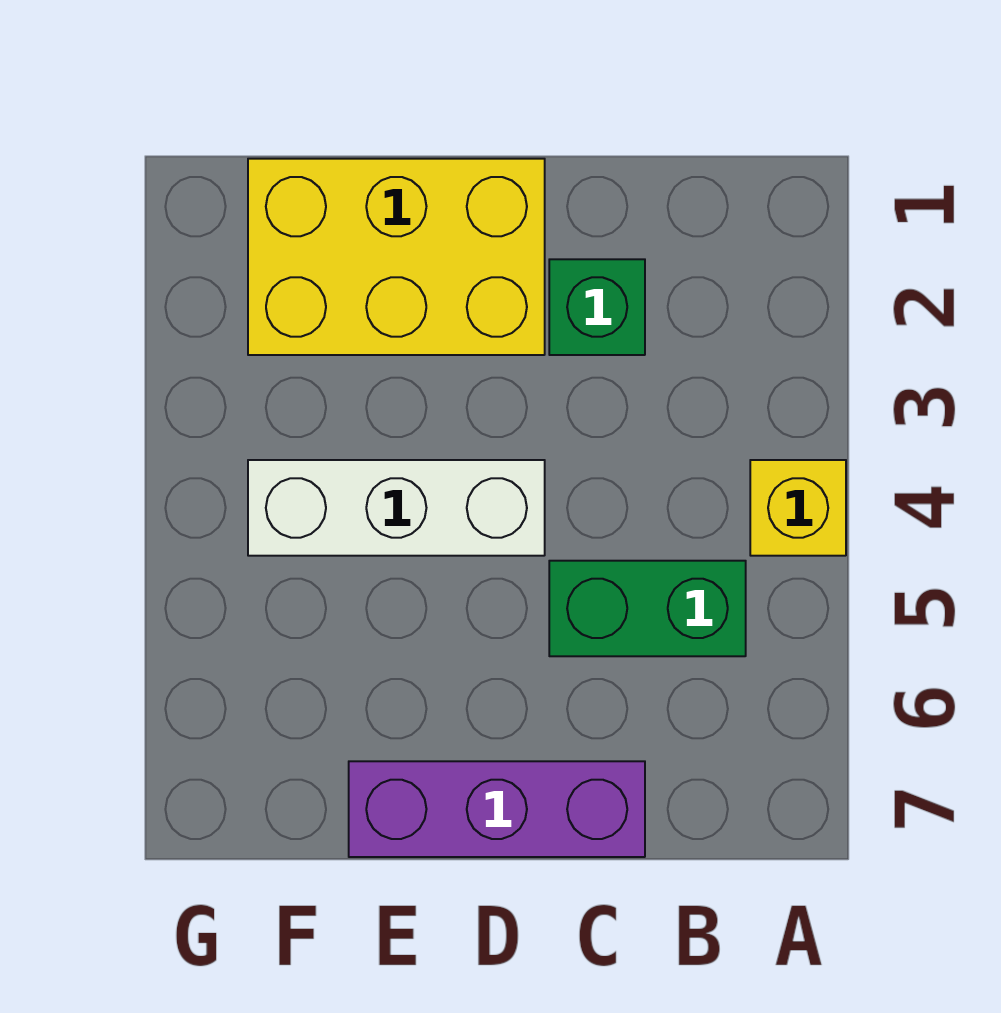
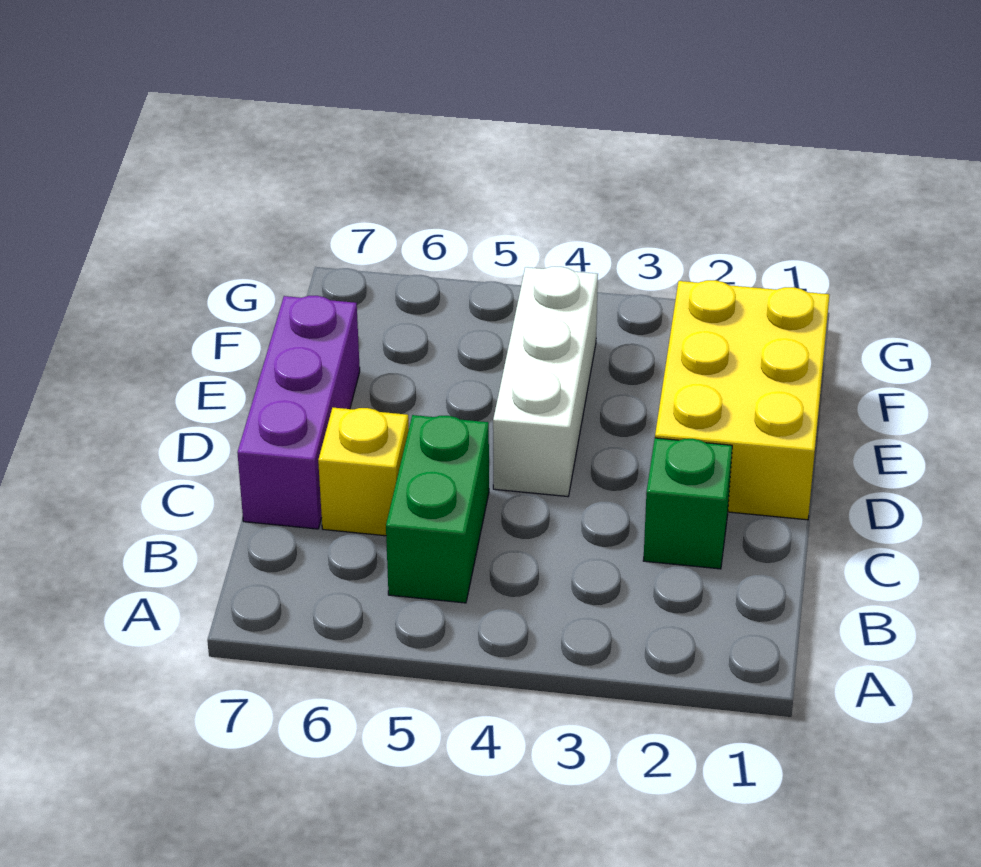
yellow brick A4 level 1 -> yellow brick C6 level 1

